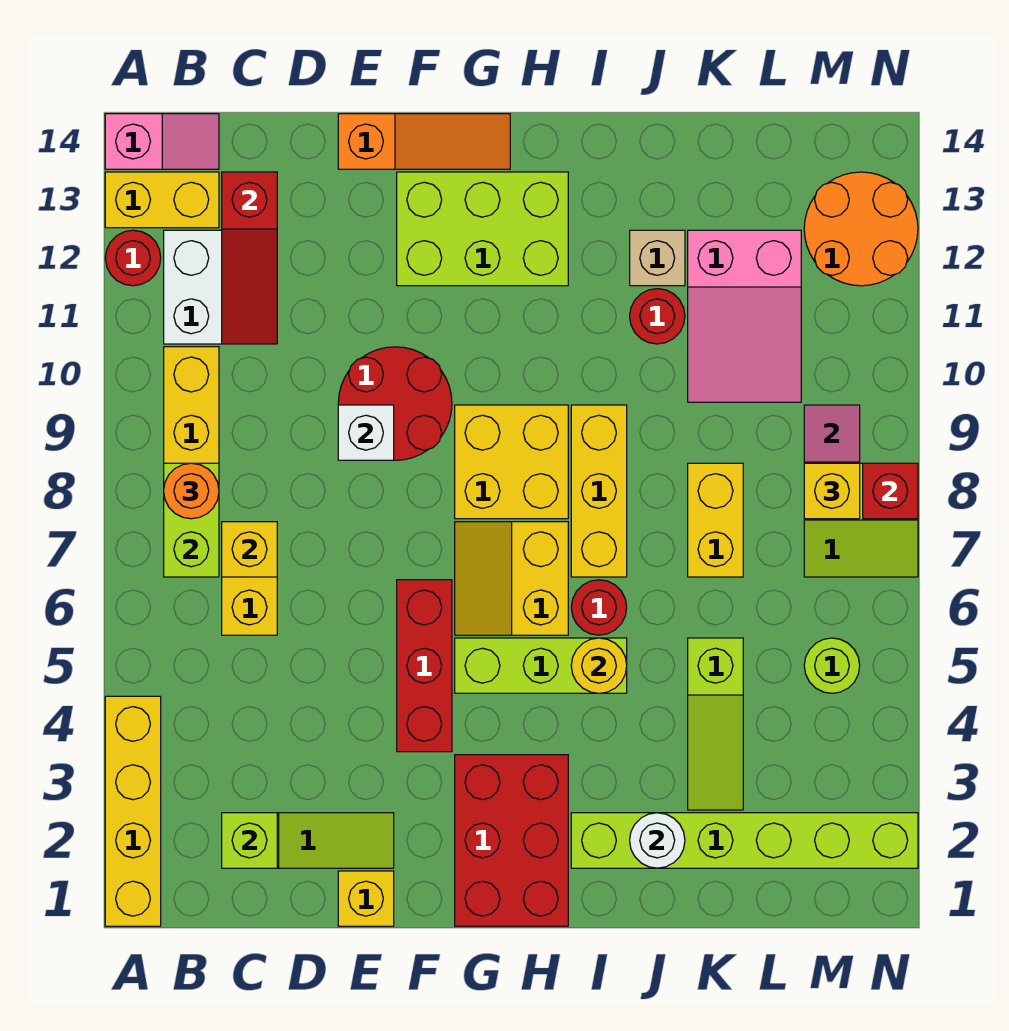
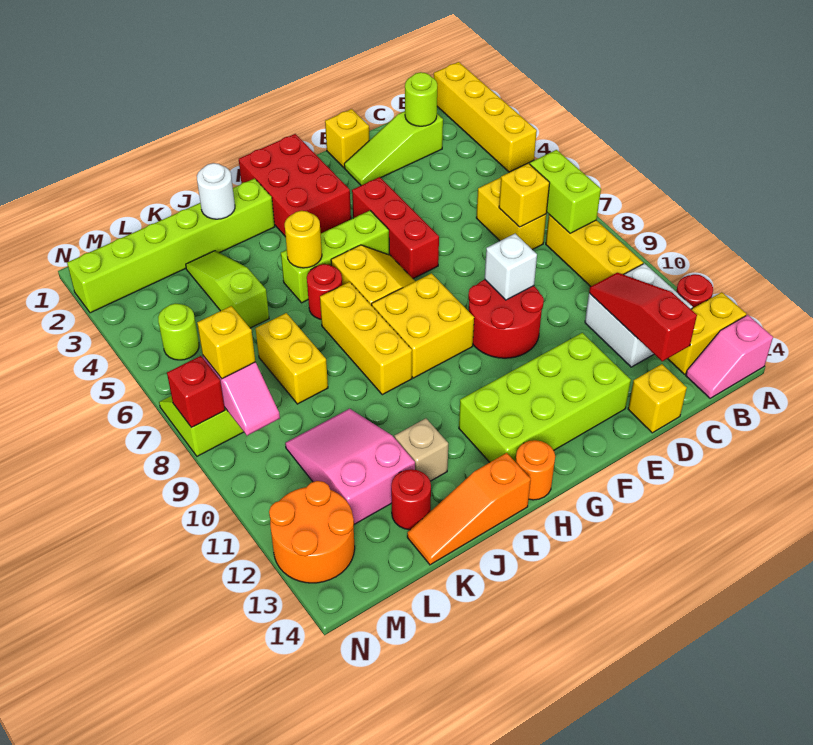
orange round brick B8 level 3 -> orange round brick H14 level 1
lime brick C2 level 2 -> lime round brick C2 level 2
none -> yellow brick D14 level 1
orange slope E14:G14 level 1 top E -> orange slope I14:K14 level 1 top I
lime brick F12:H13 level 1 -> lime brick E12:H13 level 1
red round brick J11 level 1 -> red round brick K13 level 1

